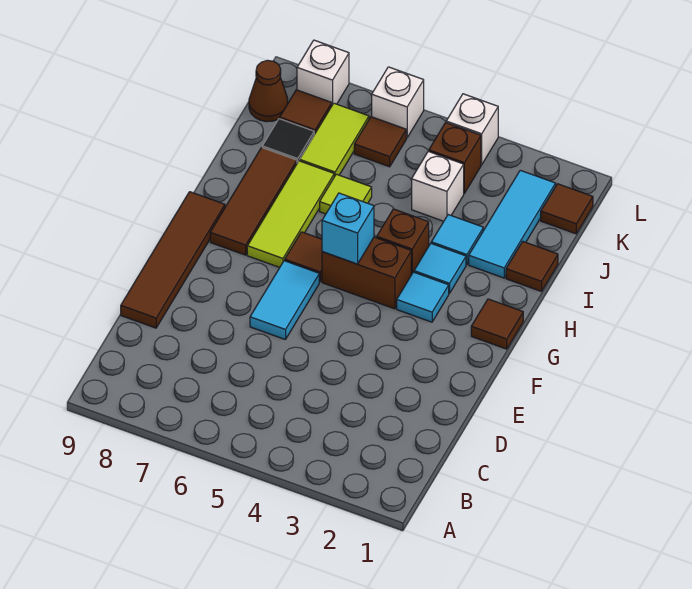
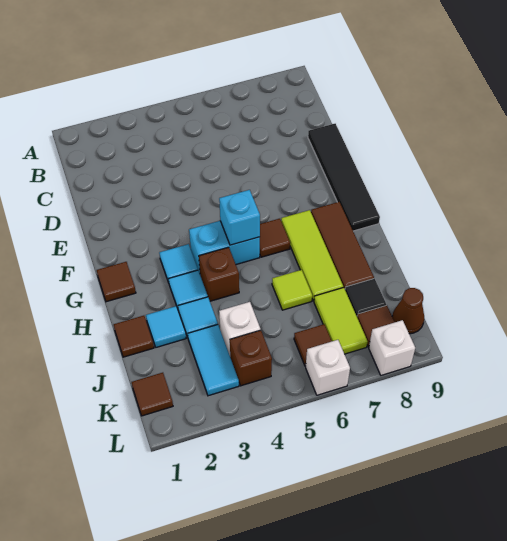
brown tile D9:G9 level 1 -> black tile D9:G9 level 1
cyan tile E6:F6 level 1 -> cyan tile J3:K3 level 1
brown brick G4:G5 level 1 -> cyan brick G4:G5 level 1
cyan tile I2:K2 level 1 -> cyan tile I2 level 1
white brick L4 level 1 -> none

